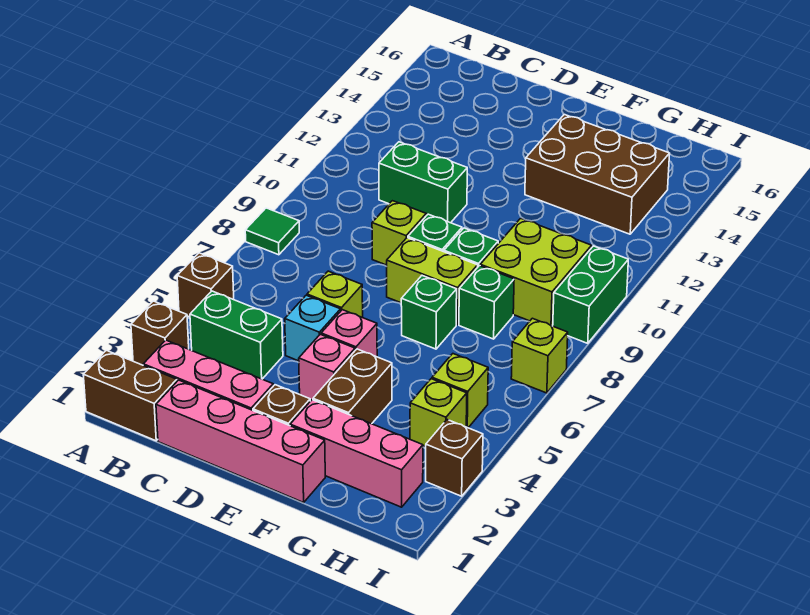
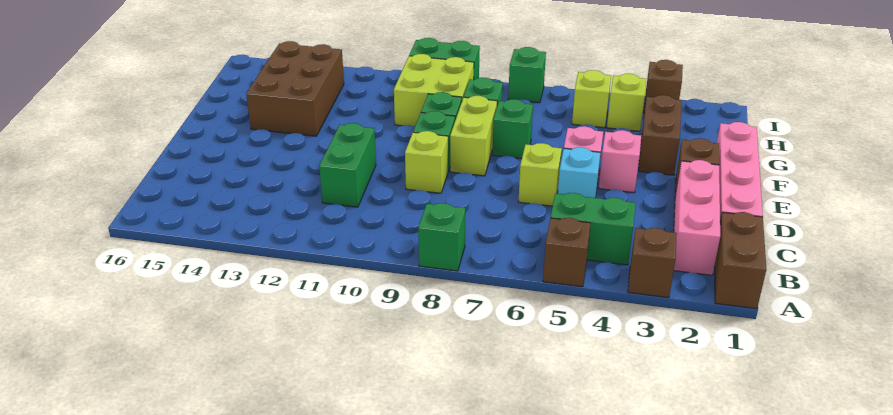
green tile A8 level 1 -> green brick A8 level 1
green brick B4:C4 level 1 -> green brick B4:B5 level 1
pink brick F2:H2 level 1 -> none
brown brick F3:F4 level 1 -> brown brick F3:G3 level 1
lime brick I7 level 1 -> green brick I7 level 1

